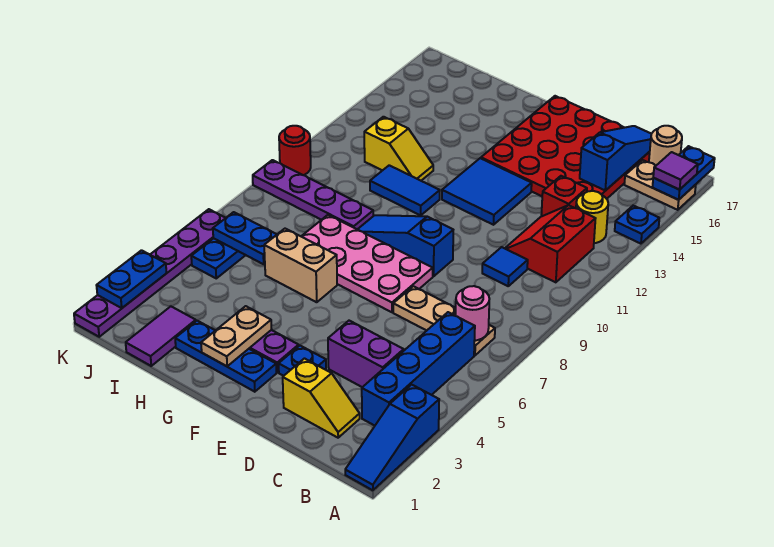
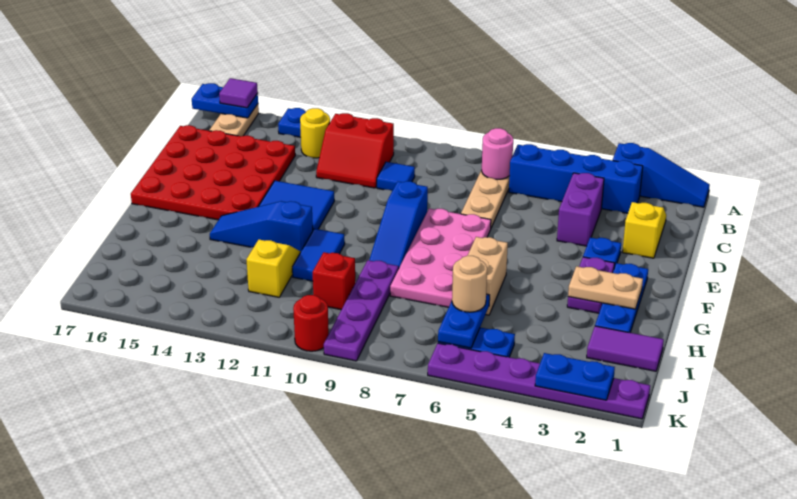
tan round brick B17 level 1 -> tan round brick I6 level 3
red brick C13 level 1 -> red brick I10 level 1
blue slope C15:C17 level 2 top 15 -> blue slope G12:G14 level 1 top 12

